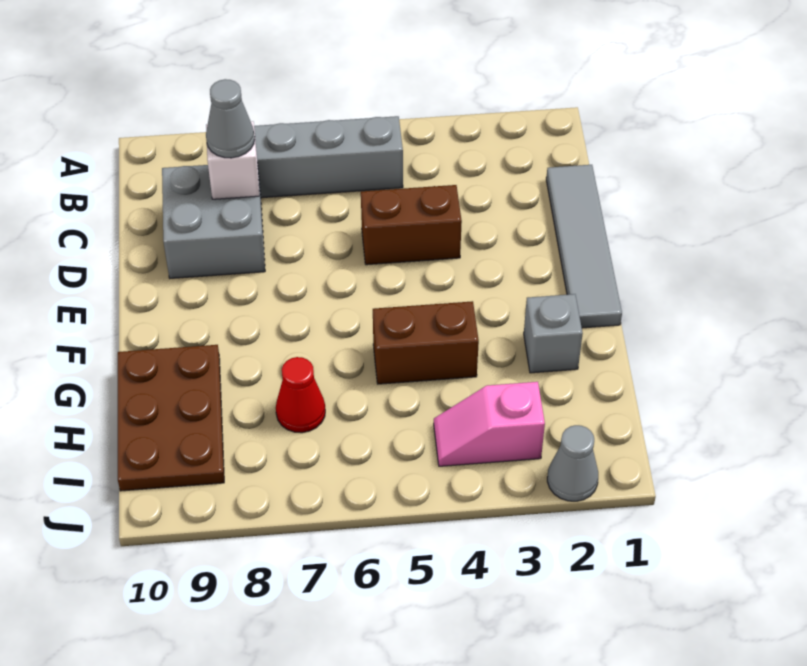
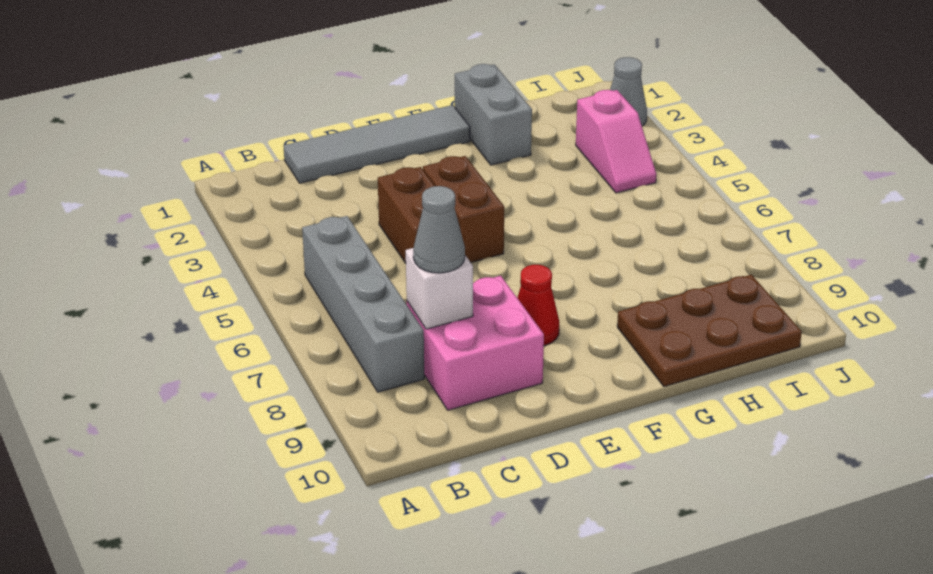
grey brick C8:D9 level 1 -> pink brick C8:D9 level 1
grey brick G2 level 1 -> grey brick G1:G2 level 1
brown brick G4:G5 level 1 -> brown brick E4:E5 level 1
red cone H7 level 1 -> red cone E8 level 1

